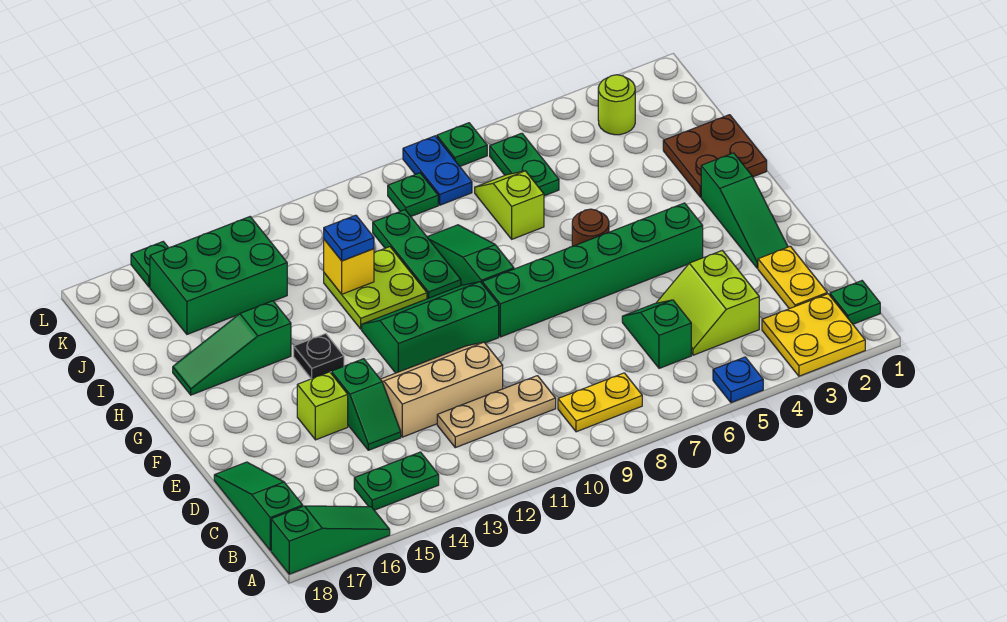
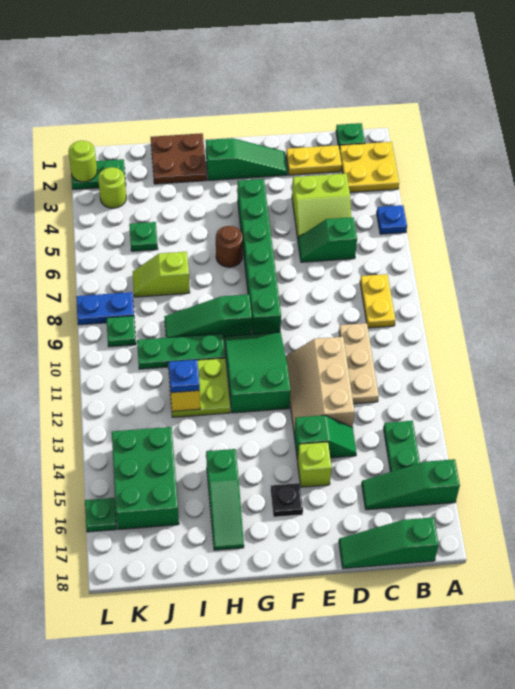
green slope A16:A18 level 1 top 18 -> green slope A16:C16 level 1 top A
green slope F10:G12 level 1 top F -> green slope F10:G12 level 1 top 12
black plate G14 level 1 -> black plate F16 level 1
green plate J6:K6 level 1 -> green plate K2:L2 level 1
none -> lime round brick L2 level 2
green plate L7 level 1 -> green plate J5 level 1

